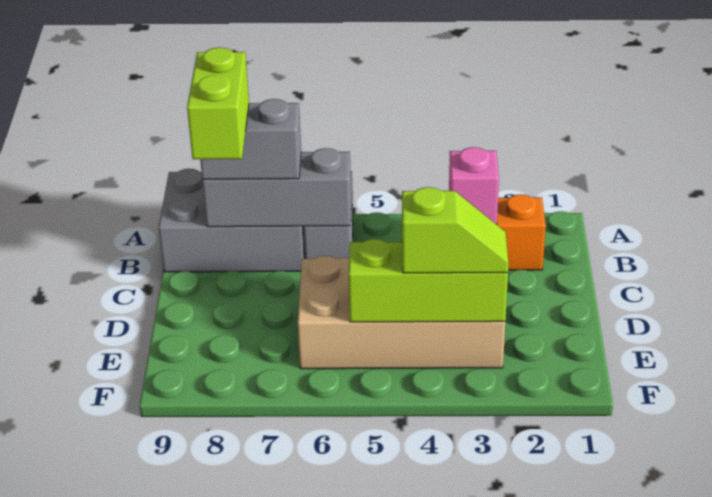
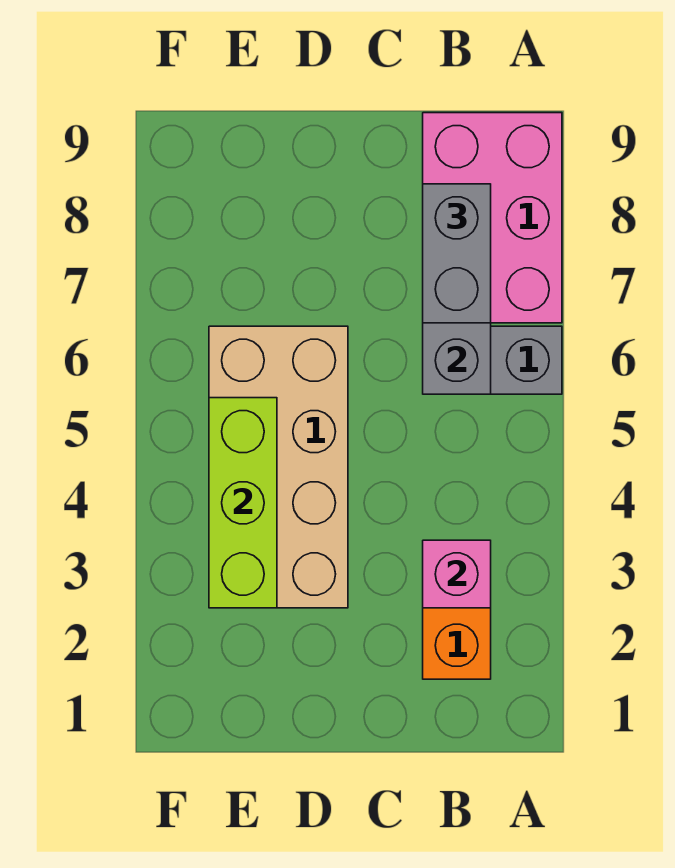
grey brick A7:B9 level 1 -> pink brick A7:B9 level 1
lime brick B8:C8 level 4 -> none
lime slope E3:E4 level 3 top 4 -> none

